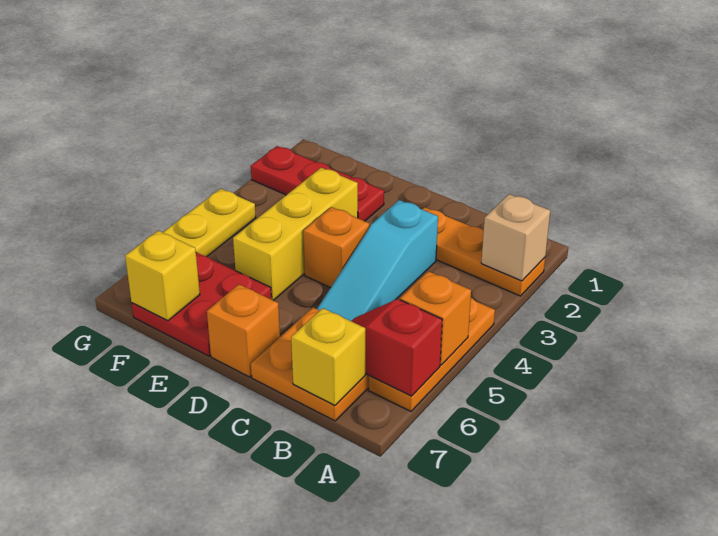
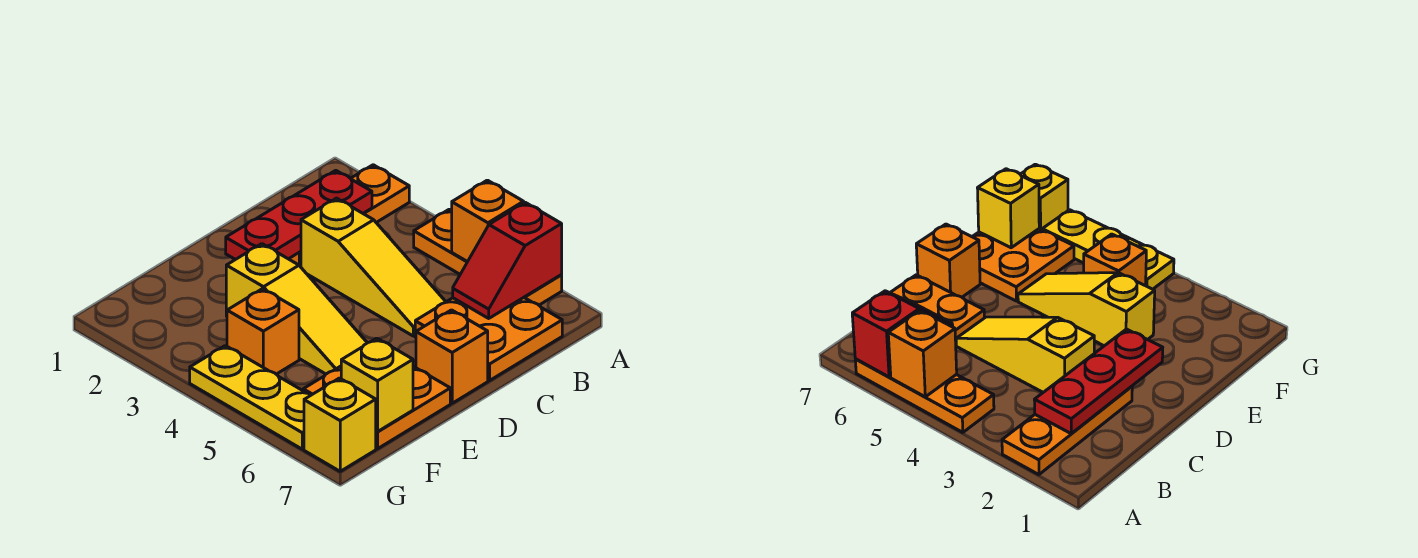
tan brick A2 level 2 -> none
yellow brick B7 level 2 -> yellow brick G7 level 1
cyan slope C3:C5 level 1 top 3 -> yellow slope C3:C5 level 1 top 3
orange brick D4 level 1 -> orange brick F4 level 1
red plate E2:G2 level 1 -> red plate B2:D2 level 2
yellow brick E3:E5 level 1 -> yellow slope E3:E5 level 1 top 3
red plate E6:F7 level 1 -> orange plate E6:F7 level 1

